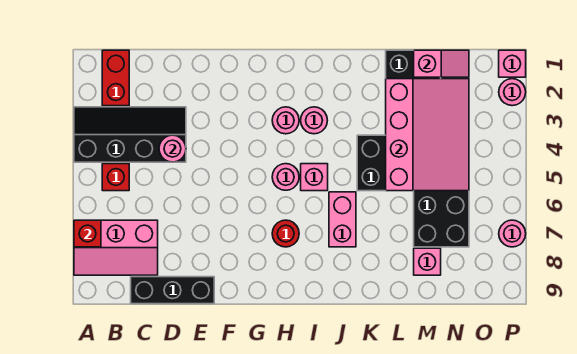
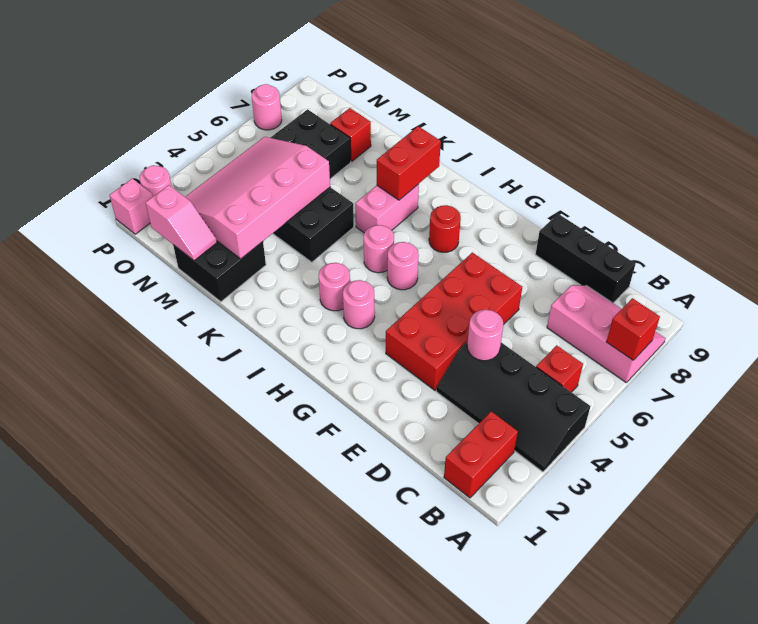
none -> red brick E3:F6 level 1
pink brick I5 level 1 -> pink round brick I5 level 1
none -> red brick J7:J8 level 2
pink slope M1:N1 level 2 top M -> pink slope M1:N1 level 2 top N
pink brick M8 level 1 -> red brick M8 level 1

